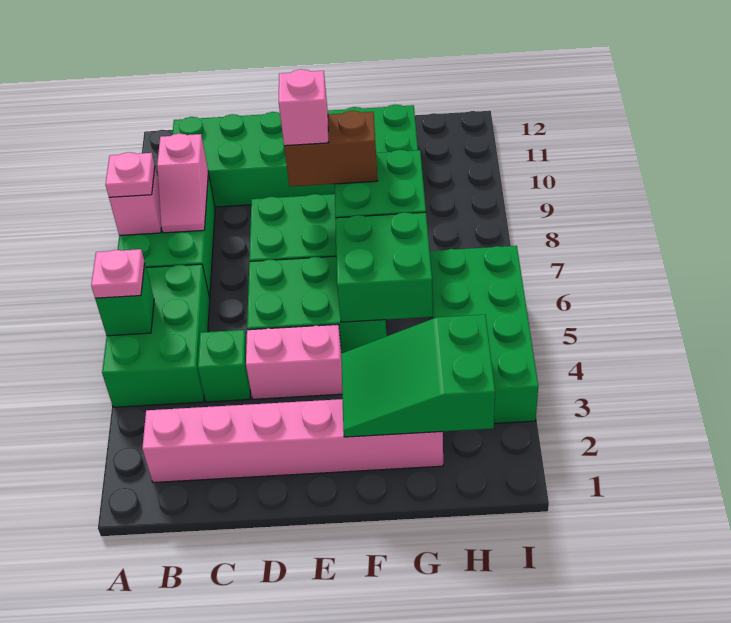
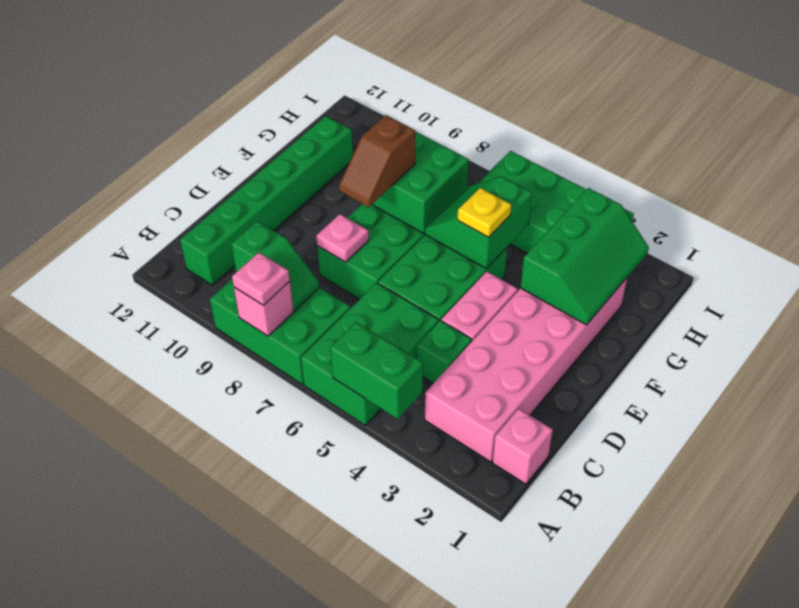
green brick A4:B6 level 1 -> green brick A5:C6 level 1
green brick A5 level 2 -> green brick A4:A5 level 2
pink plate A5 level 3 -> pink plate D8 level 2
pink brick B2:G2 level 1 -> pink brick B2:G3 level 1
pink slope B8:B9 level 2 top 9 -> green slope B8:B9 level 2 top 9
green brick B10:G11 level 1 -> green brick B11:G11 level 1
brown brick E8:F8 level 3 -> brown slope E8:F8 level 3 top F
pink brick E8 level 4 -> pink brick B1 level 1
green slope F2:H3 level 2 top H -> green slope F2:H3 level 2 top 3
green brick F5:G6 level 2 -> green slope F5:G6 level 2 top 5
none -> yellow plate F5 level 3

